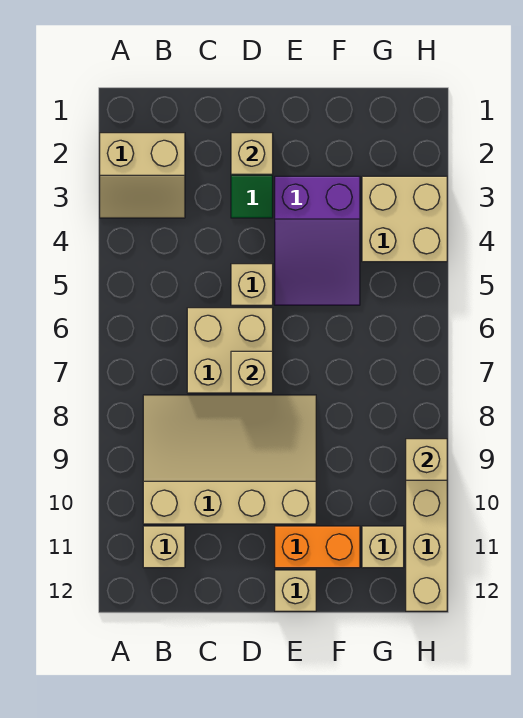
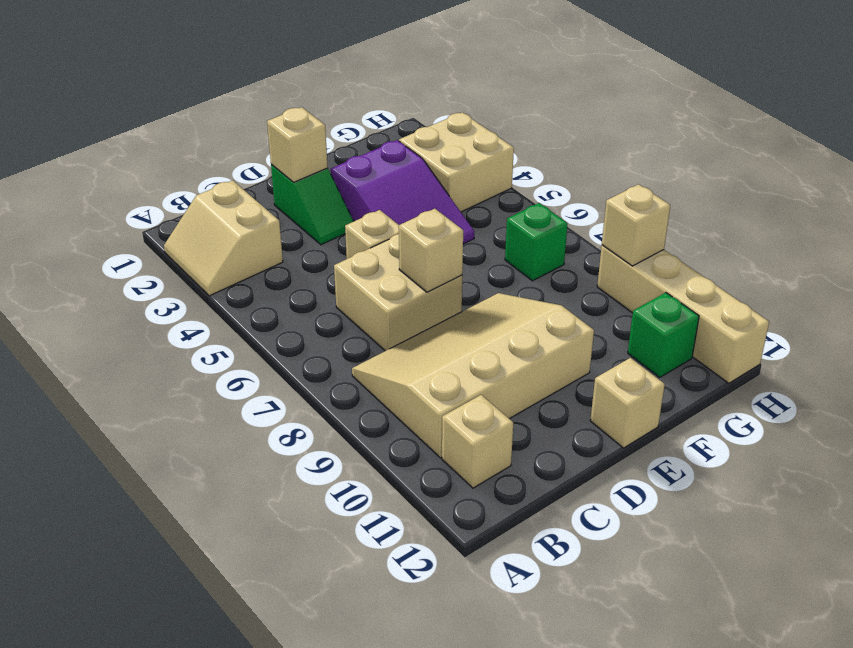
tan slope A2:B3 level 1 top 2 -> tan slope A2:B3 level 1 top B
orange brick E11:F11 level 1 -> none
none -> green brick G7 level 1
tan brick G11 level 1 -> green brick G11 level 1

